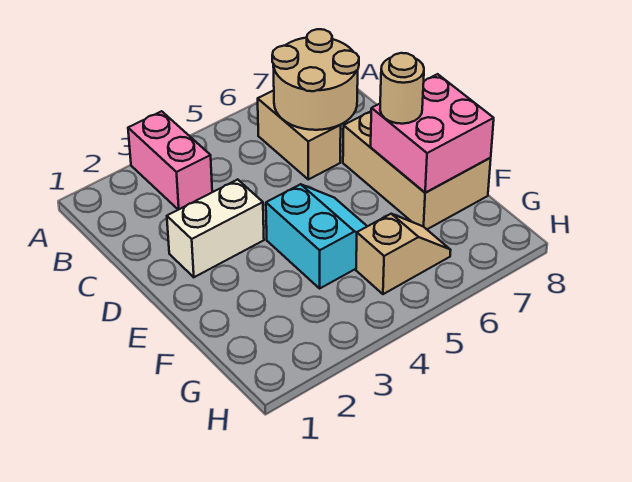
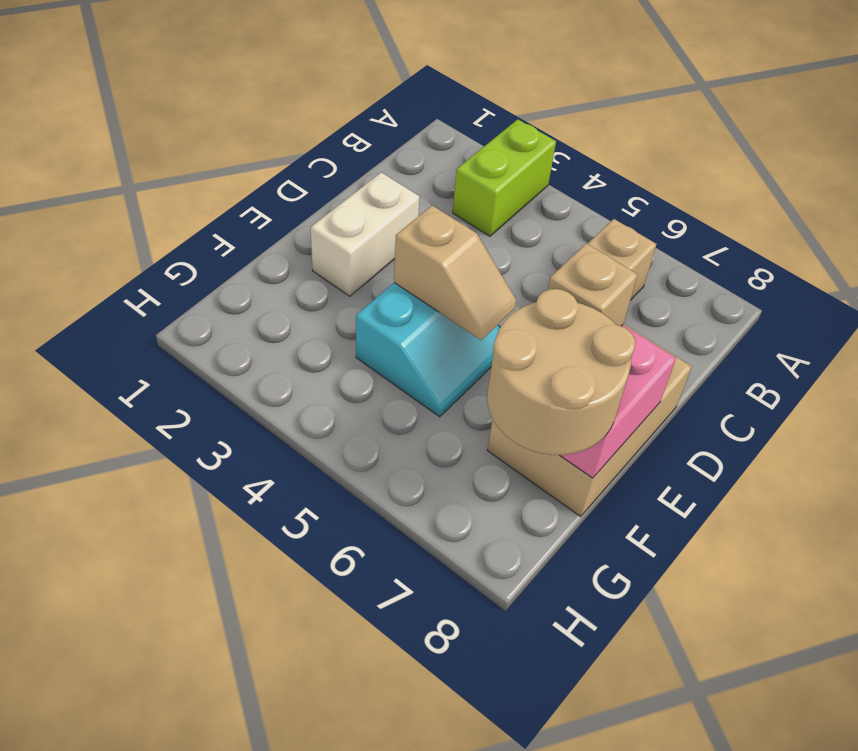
pink brick A3:B3 level 1 -> lime brick A3:B3 level 1
tan round brick B6:C7 level 2 -> tan round brick F7:G8 level 3
white brick D2:D3 level 1 -> white brick D2:E2 level 1
tan round brick E7 level 3 -> tan brick E7 level 3
tan slope G5:G6 level 1 top 5 -> tan slope E4:E5 level 2 top 4

